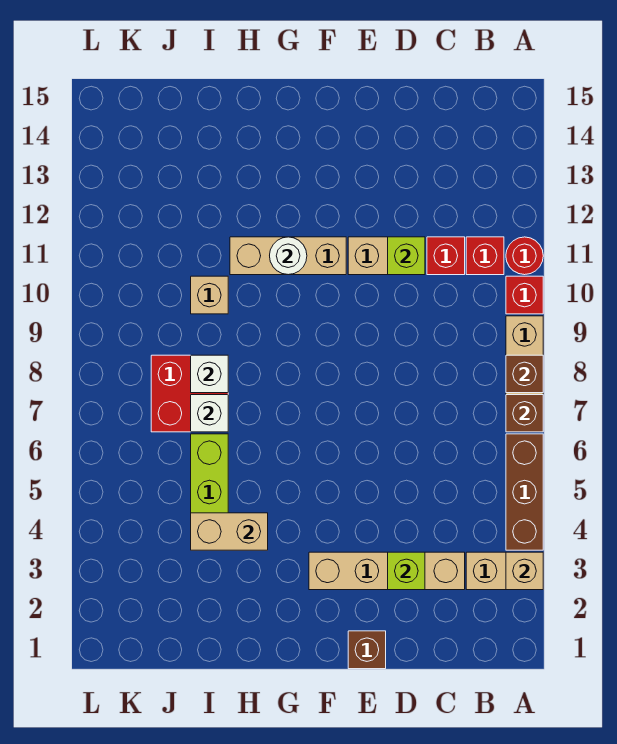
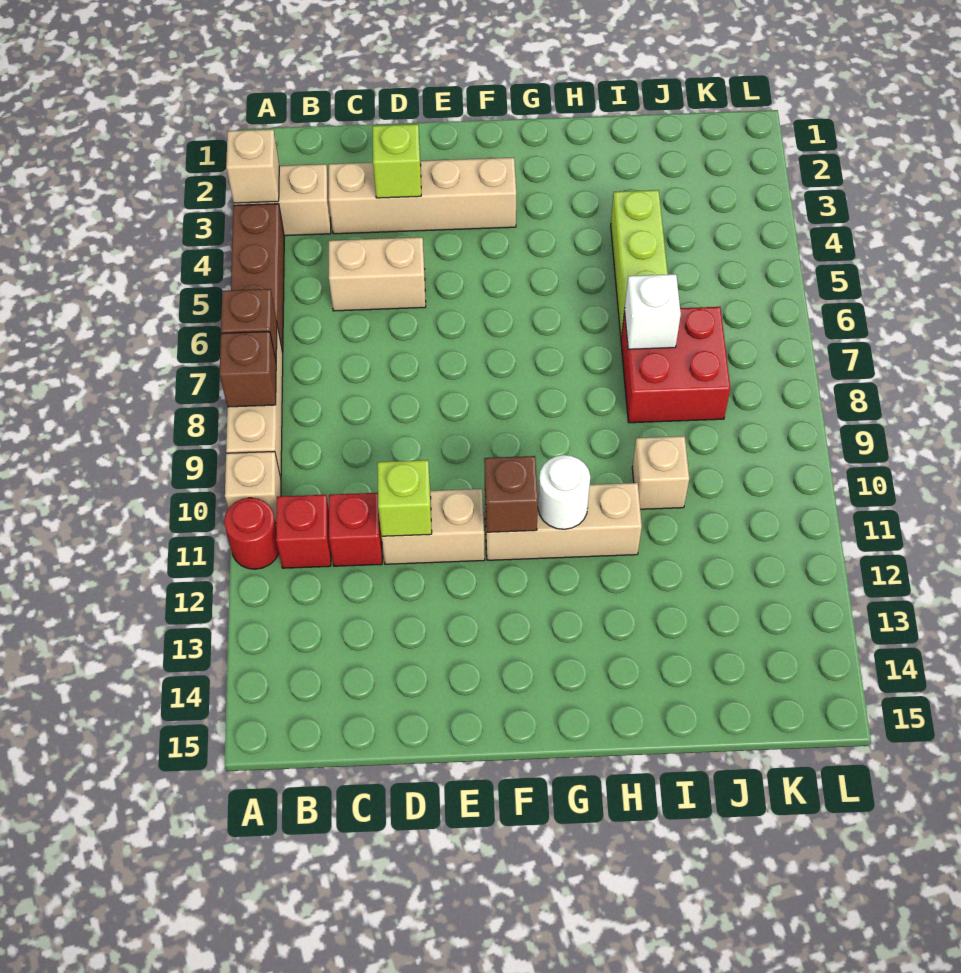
red brick A10 level 1 -> tan brick A10 level 1
brown brick E1 level 1 -> brown brick F11 level 2
tan brick H4:I4 level 2 -> tan brick C5:D5 level 1
white brick I8 level 2 -> none

